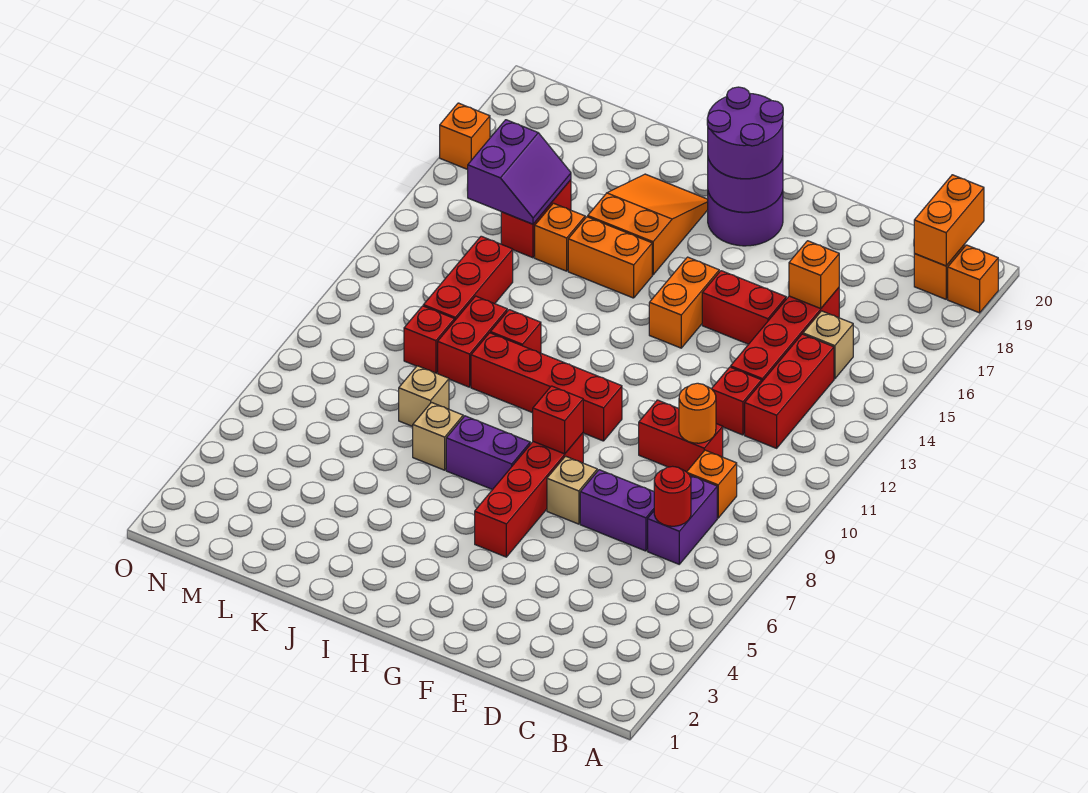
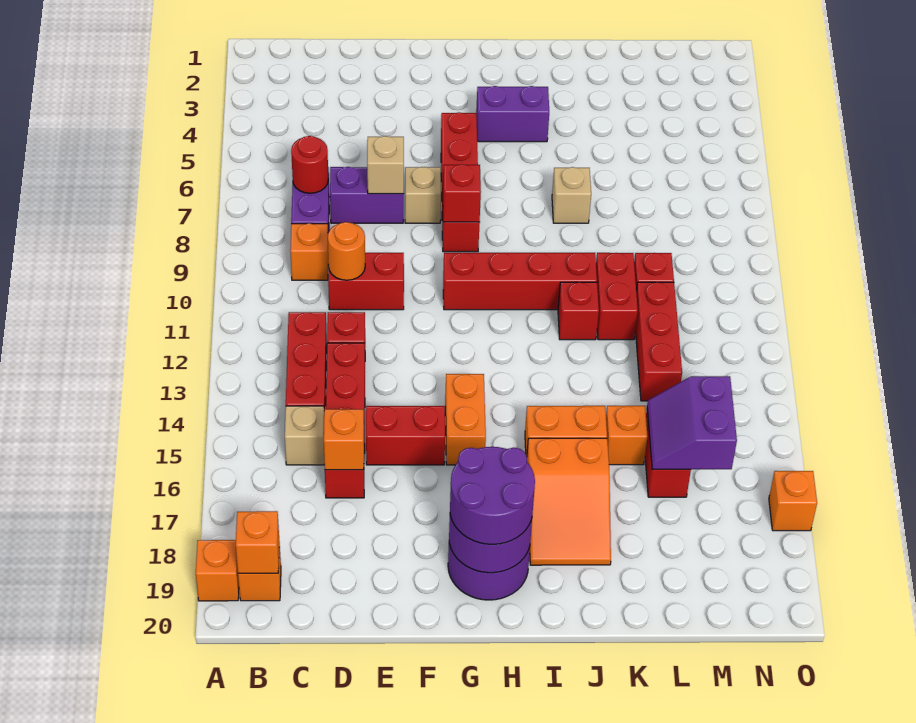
orange brick B19:B20 level 2 -> orange brick B19 level 2
purple brick H7:I7 level 1 -> purple brick H4:I4 level 1
tan brick K8 level 1 -> tan brick E7 level 2

